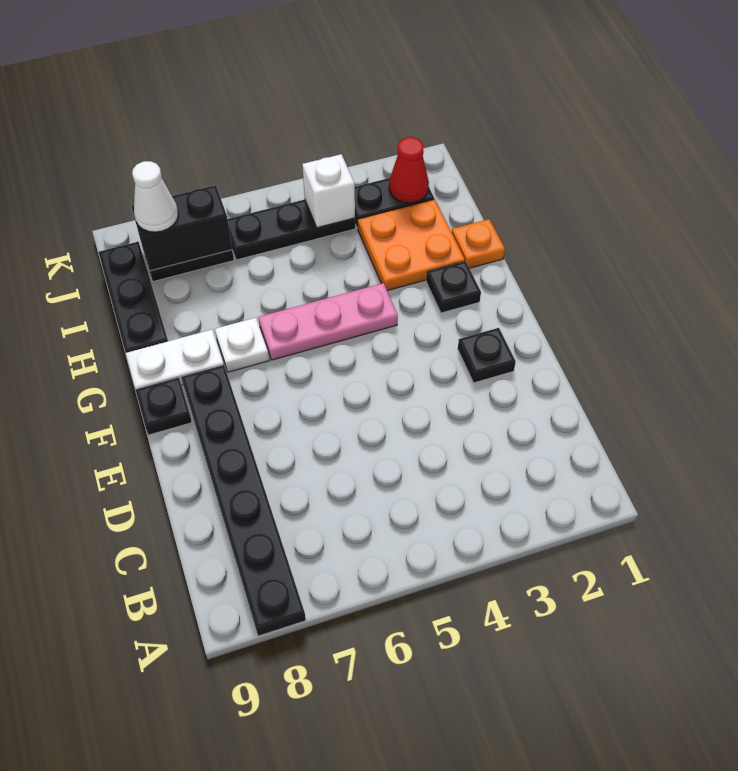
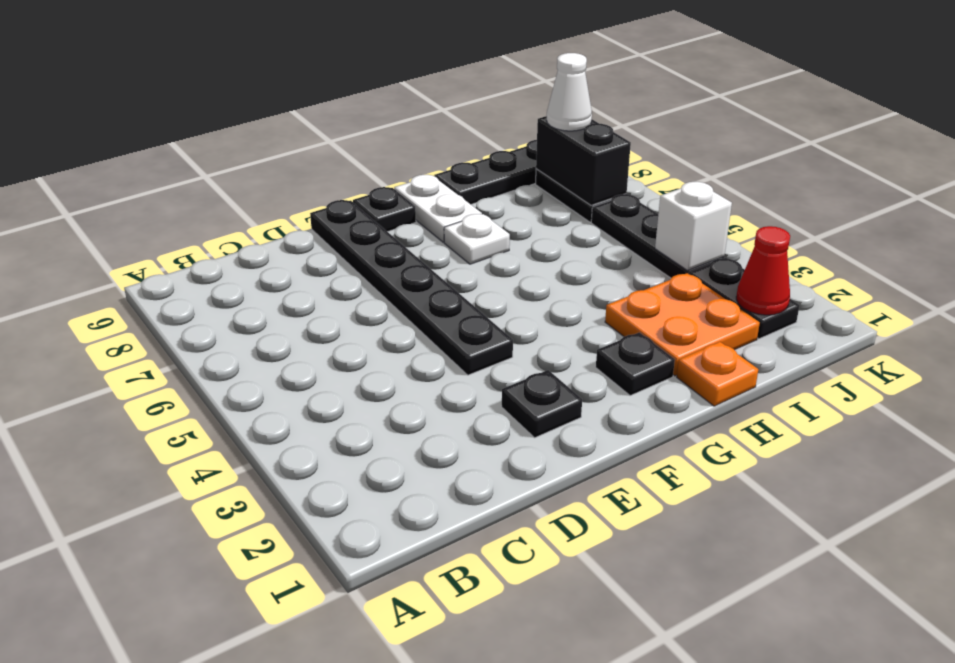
black plate A8:F8 level 1 -> black plate E4:E9 level 1
pink plate G4:G6 level 1 -> none

